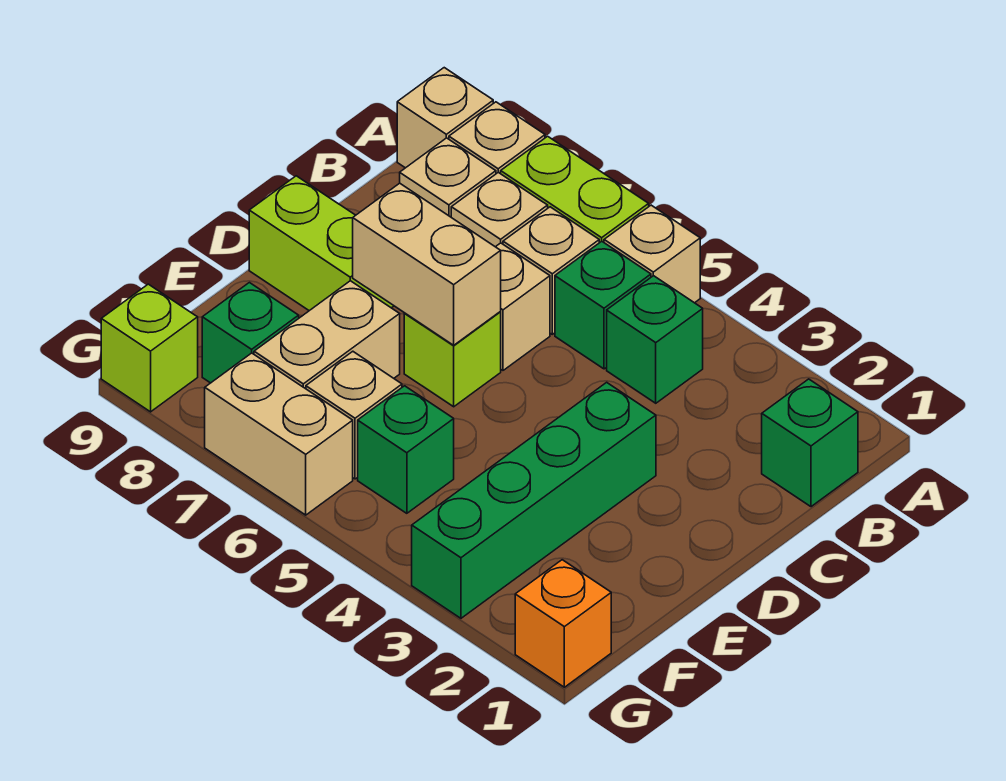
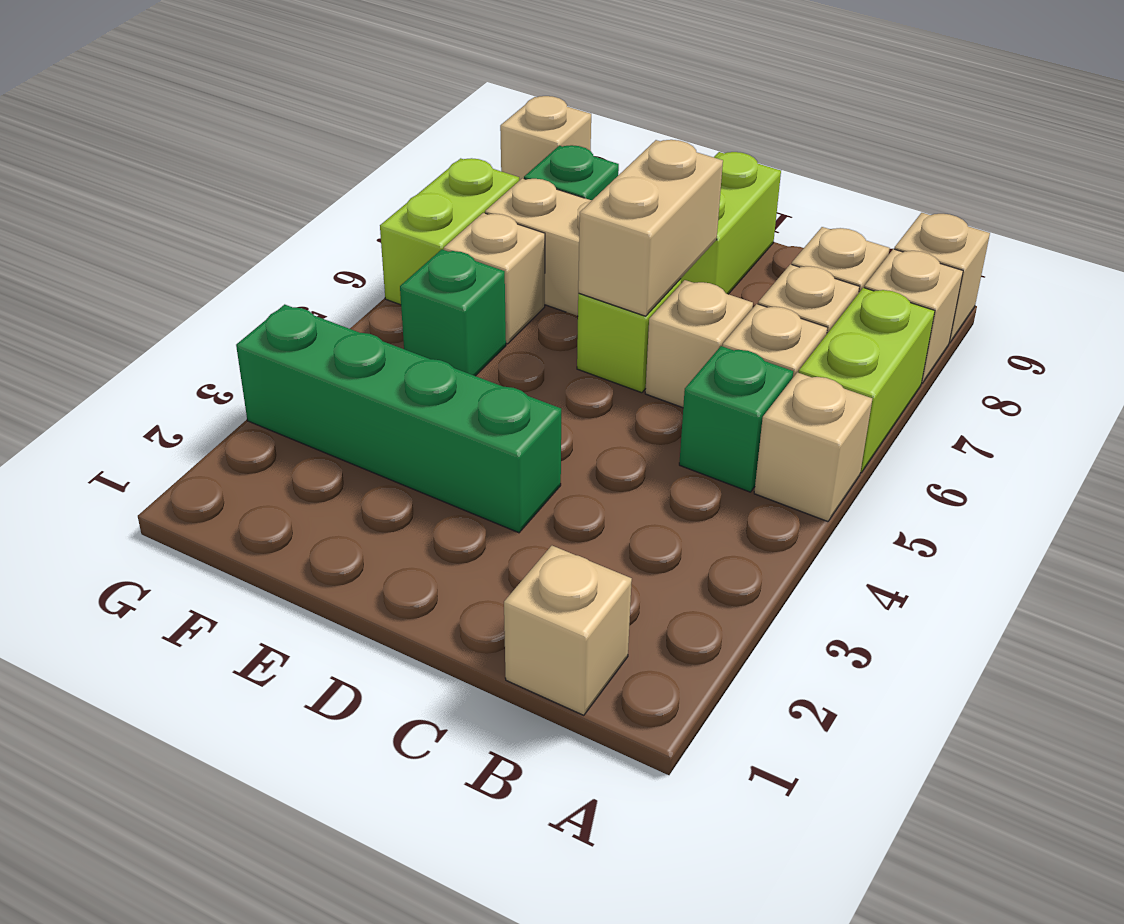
green brick B1 level 1 -> tan brick B1 level 1
green brick B4 level 1 -> none
orange brick G1 level 1 -> none
tan brick G6:G7 level 1 -> lime brick G6:G7 level 1
lime brick G9 level 1 -> tan brick G9 level 1

